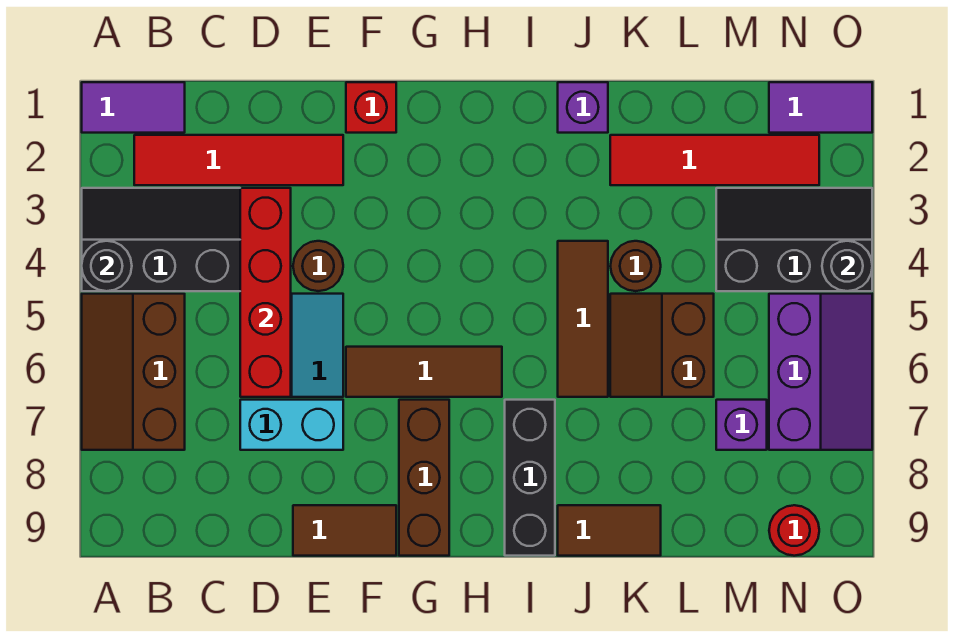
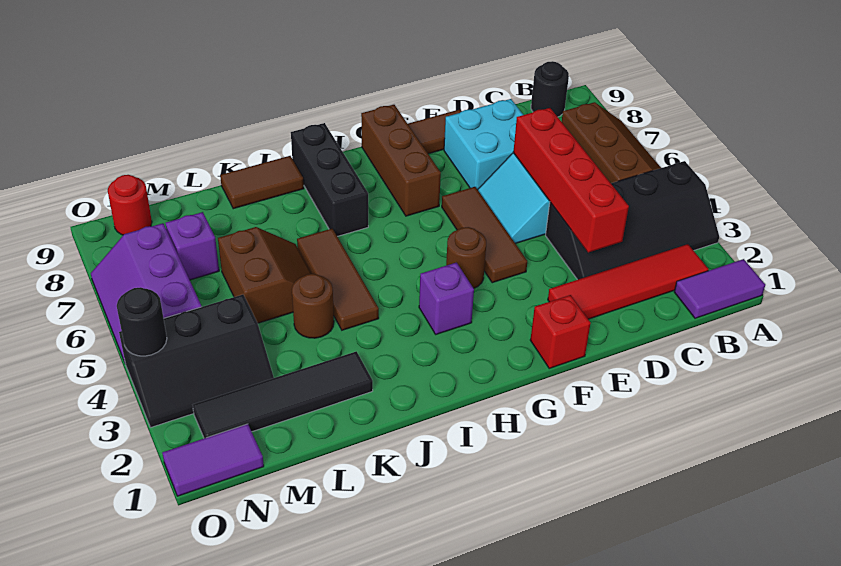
black round brick A4 level 2 -> black round brick B9 level 1
cyan brick D7:E7 level 1 -> cyan brick D7:E8 level 1
brown round brick E4 level 1 -> brown round brick G4 level 1
brown tile F6:H6 level 1 -> brown tile F4:F6 level 1
purple brick J1 level 1 -> purple brick H3 level 1
red tile K2:N2 level 1 -> black tile K2:N2 level 1

